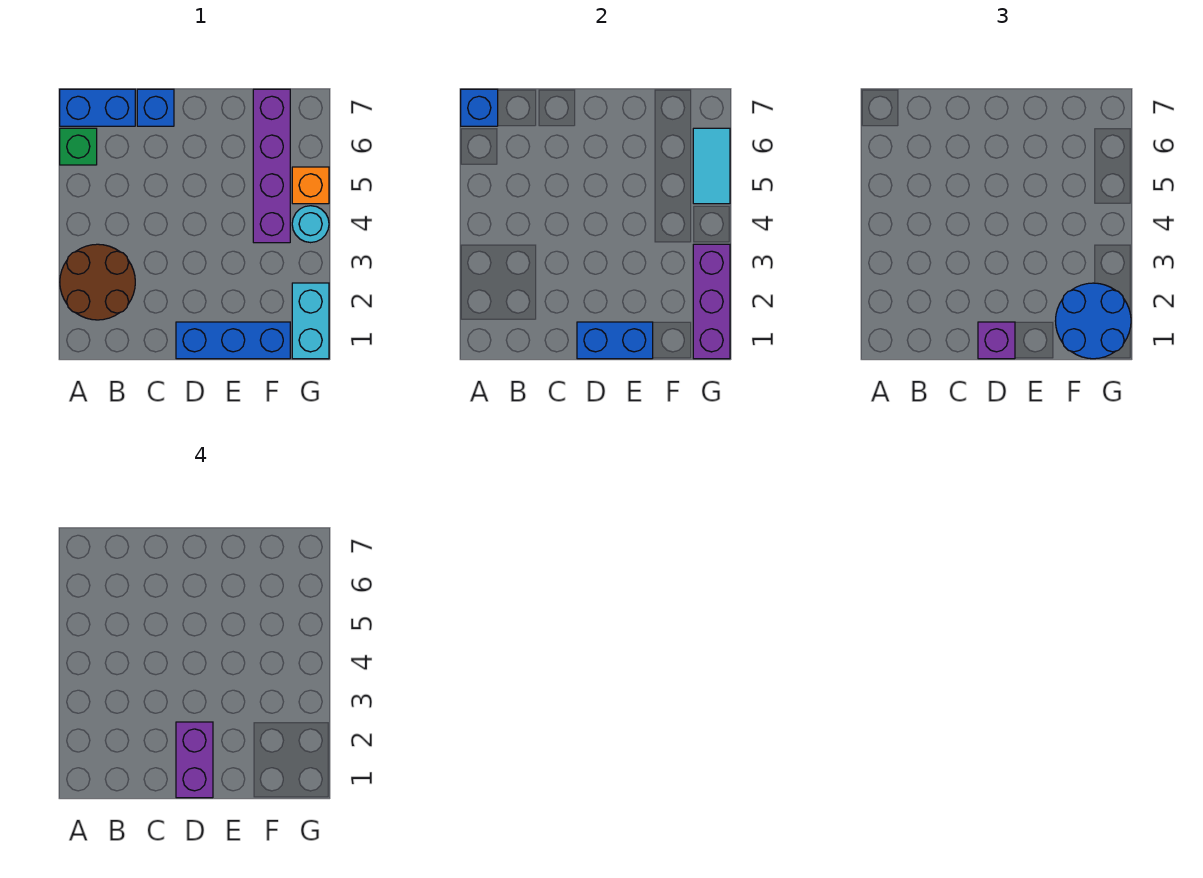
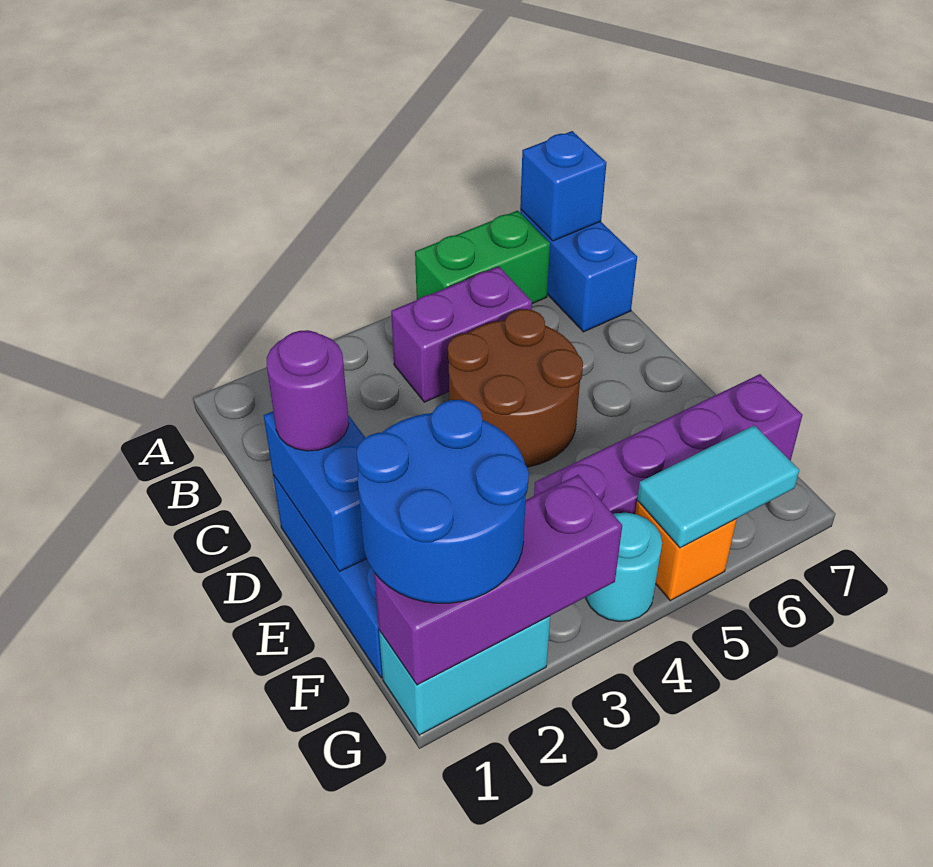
brown round brick A2:B3 level 1 -> brown round brick C4:D5 level 1
green brick A6 level 1 -> green brick A5:A6 level 1
blue brick C7 level 1 -> none
purple brick D1 level 3 -> purple round brick D1 level 3
purple brick D1:D2 level 4 -> purple brick B4:B5 level 1

